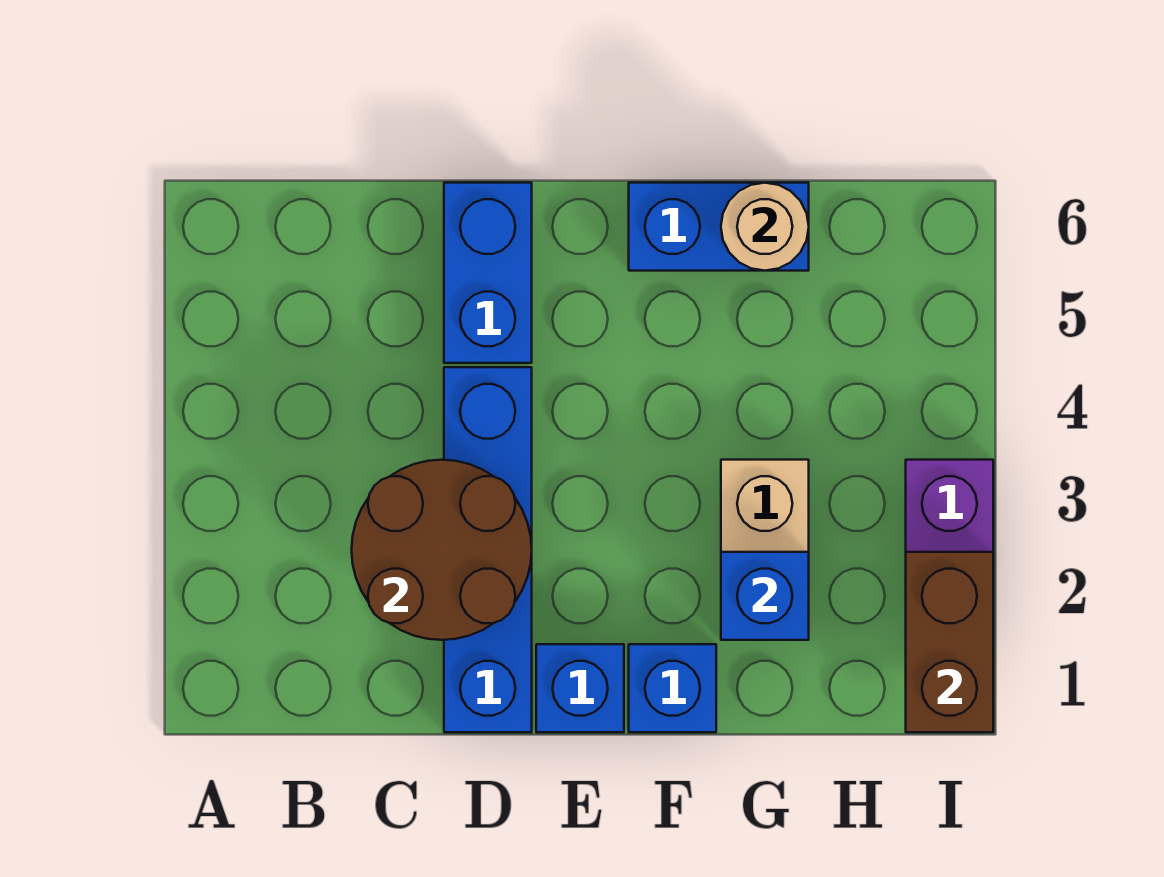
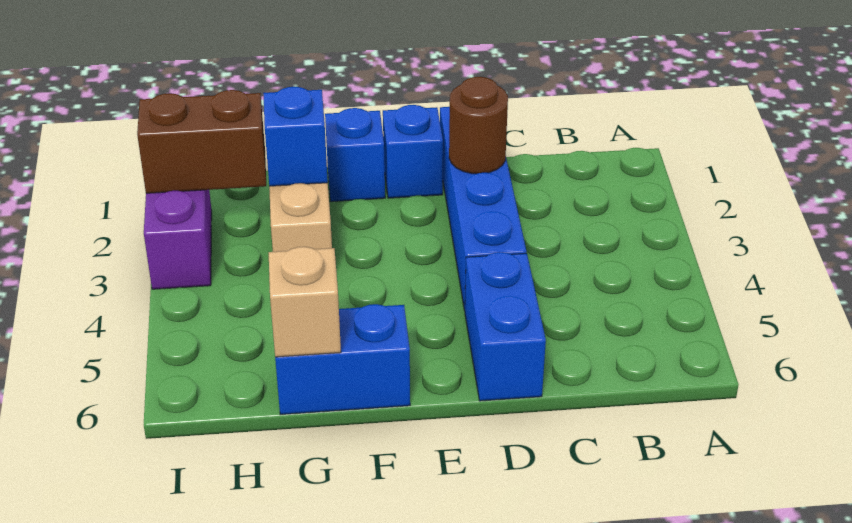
brown round brick C2:D3 level 2 -> brown round brick D2 level 2
tan round brick G6 level 2 -> tan brick G6 level 2
brown brick I1:I2 level 2 -> brown brick H2:I2 level 2

